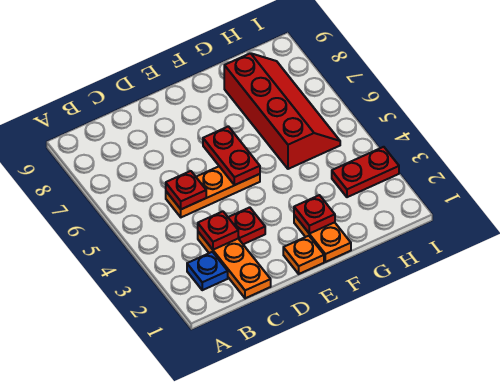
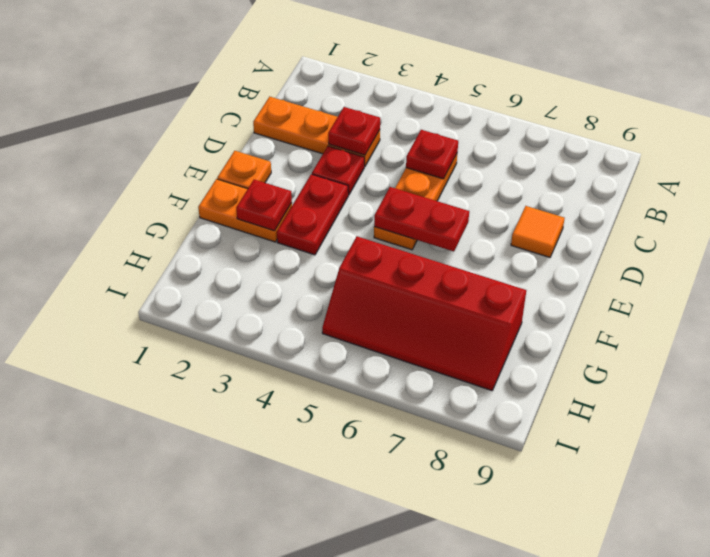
blue plate B2 level 1 -> none
none -> orange tile D8 level 1
red plate H3:I3 level 1 -> red plate E3:F3 level 1

